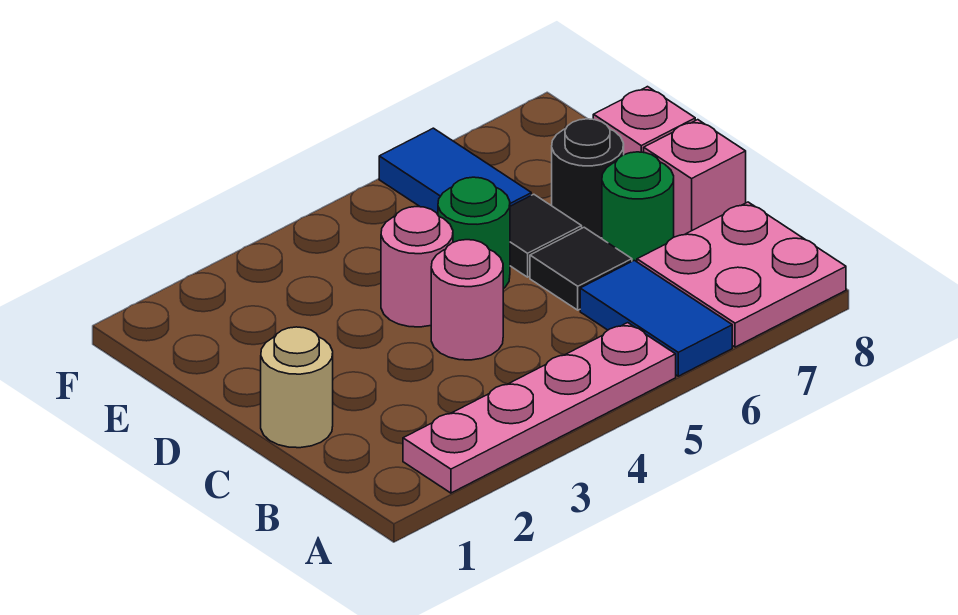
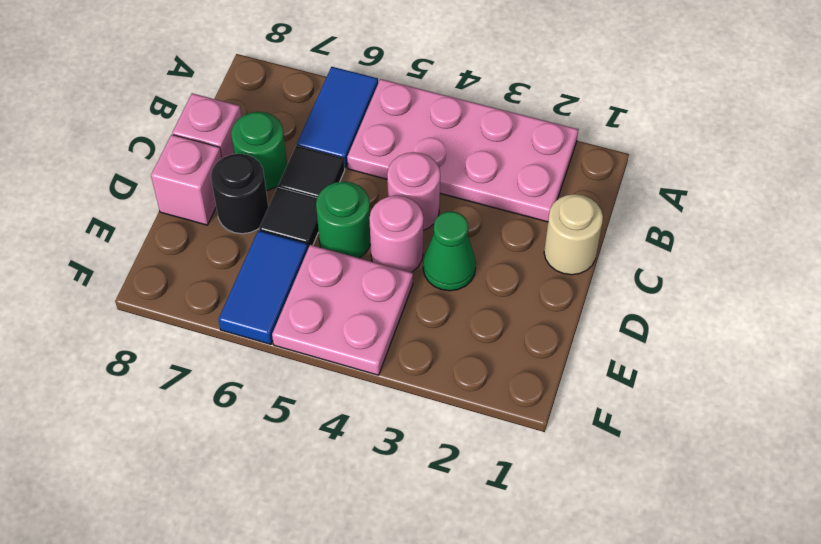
pink plate A2:A5 level 1 -> pink plate A2:B5 level 1
pink plate A7:B8 level 1 -> pink plate E4:F5 level 1
none -> green cone D3 level 1

